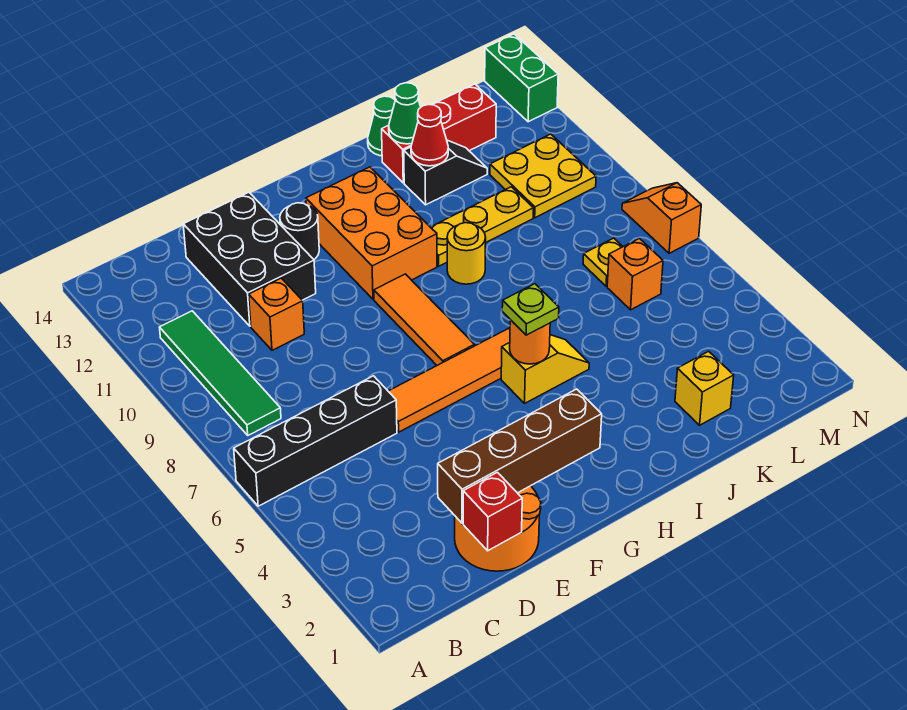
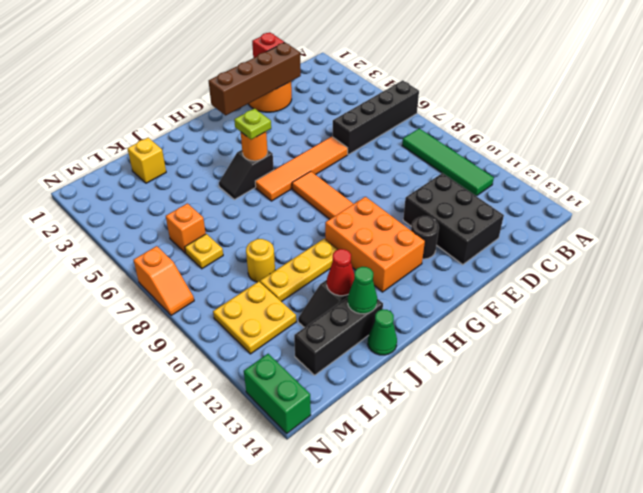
orange brick D10 level 1 -> none
yellow slope H5:I5 level 1 top H -> black slope H5:I5 level 1 top H
yellow round brick I9 level 1 -> yellow round brick K9 level 1
red brick J13:L13 level 1 -> black brick J13:L13 level 1

